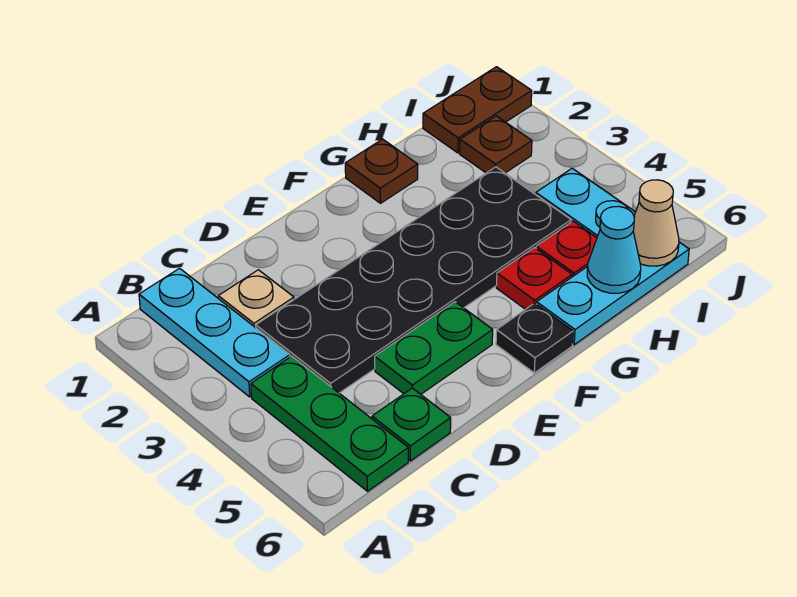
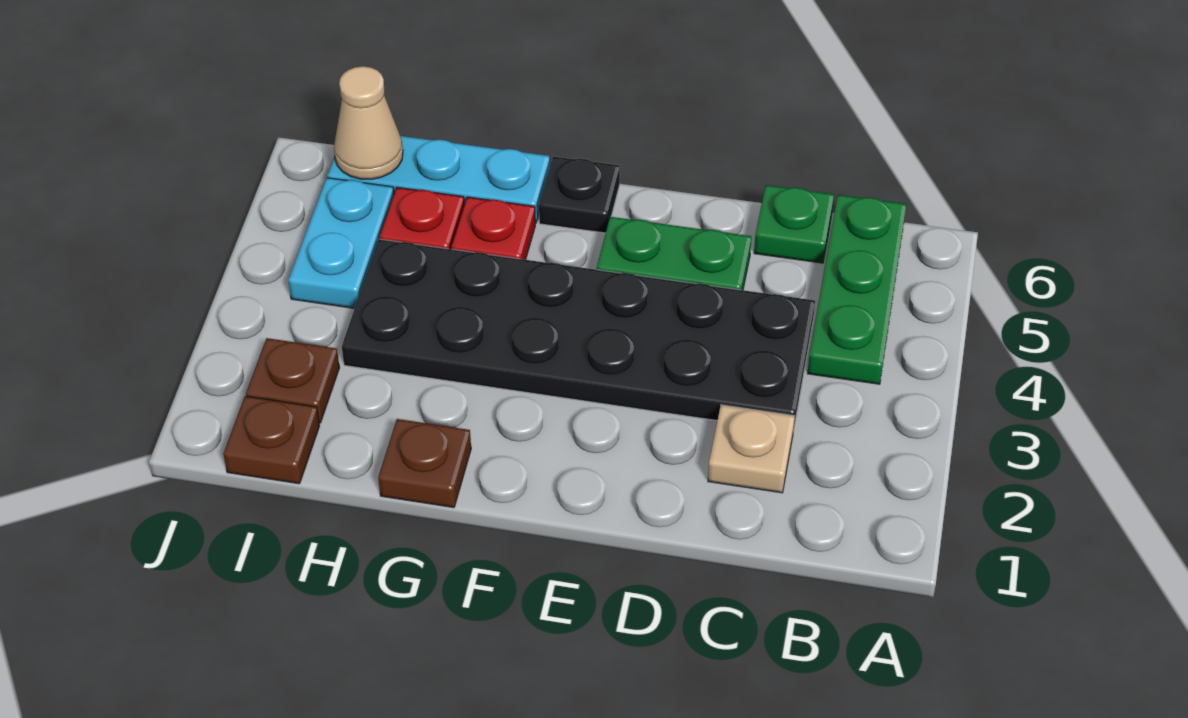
cyan plate B1:B3 level 1 -> none
cyan cone H6 level 2 -> none
brown plate I1:J1 level 1 -> brown plate I1 level 1

